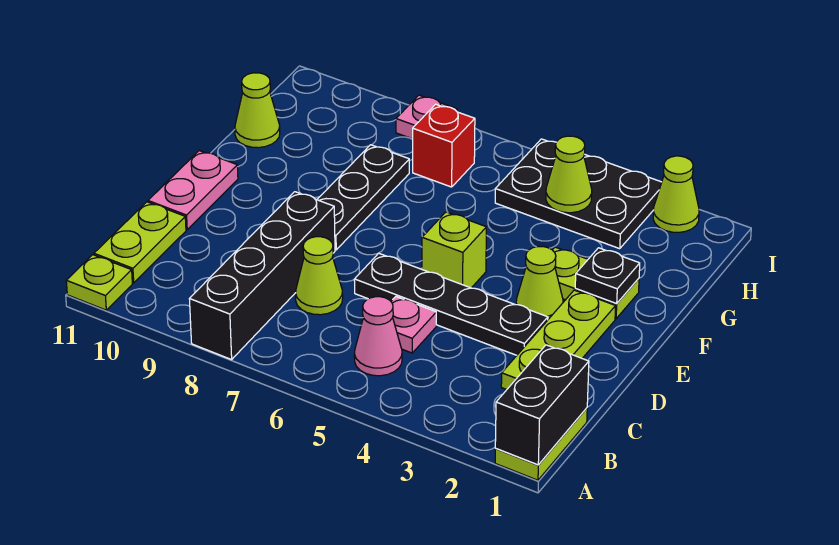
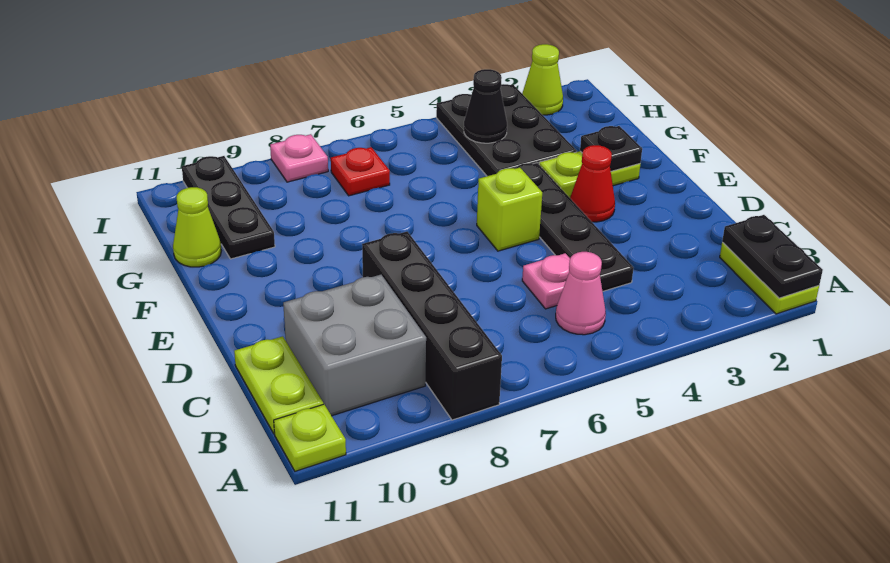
black brick A1:B1 level 2 -> black plate A1:B1 level 2
none -> grey brick B9:C10 level 1
lime plate C2:E2 level 1 -> none
lime cone C7 level 1 -> none
black plate D3:D6 level 1 -> black plate C4:F4 level 1
pink plate D11:E11 level 1 -> none
lime cone E3 level 1 -> red cone E3 level 1
black plate E8:G8 level 1 -> black plate G10:I10 level 1
black plate H3:I5 level 1 -> black plate G3:I4 level 1
lime cone H4 level 2 -> black cone H4 level 2
red brick H7 level 1 -> red plate H7 level 1

